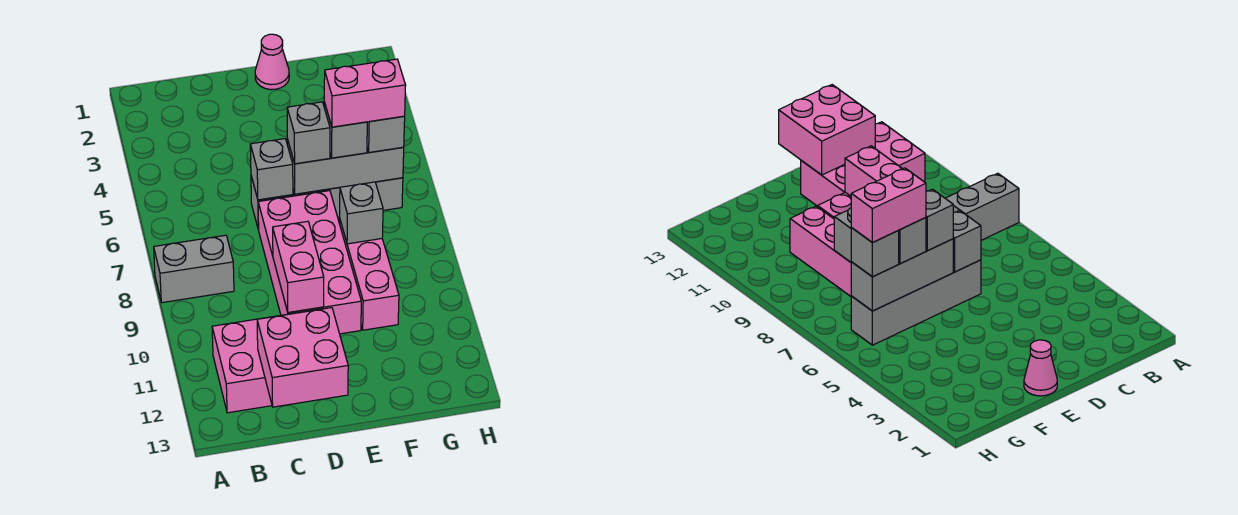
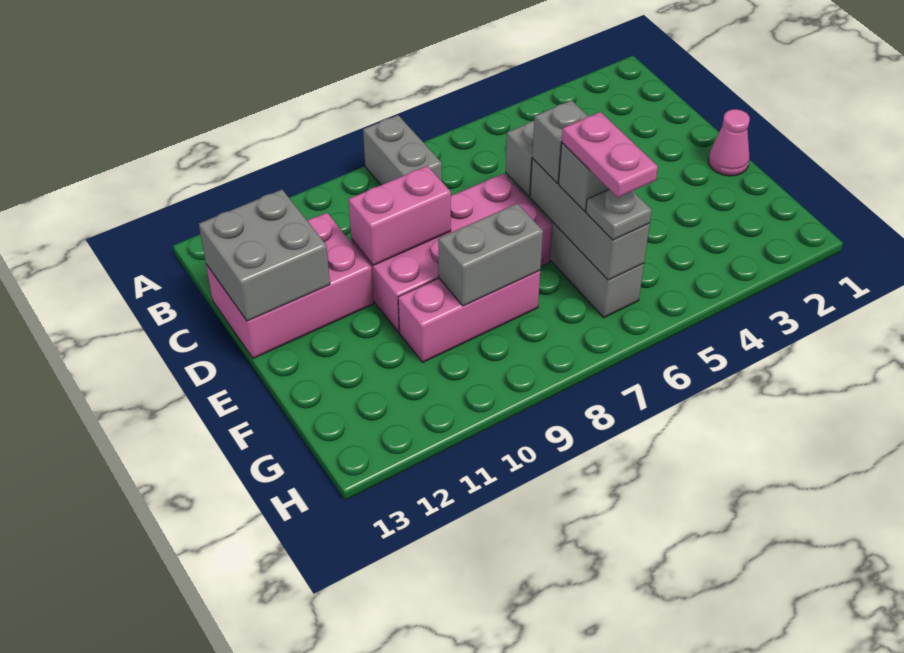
pink brick B11:D12 level 1 -> pink brick C11:D13 level 1
pink brick C12:D13 level 2 -> grey brick C12:D13 level 2
pink brick F6:G6 level 4 -> pink plate F6:G6 level 4
grey brick F8 level 2 -> grey brick F8:F9 level 2
grey brick G6 level 3 -> grey plate G6 level 3

